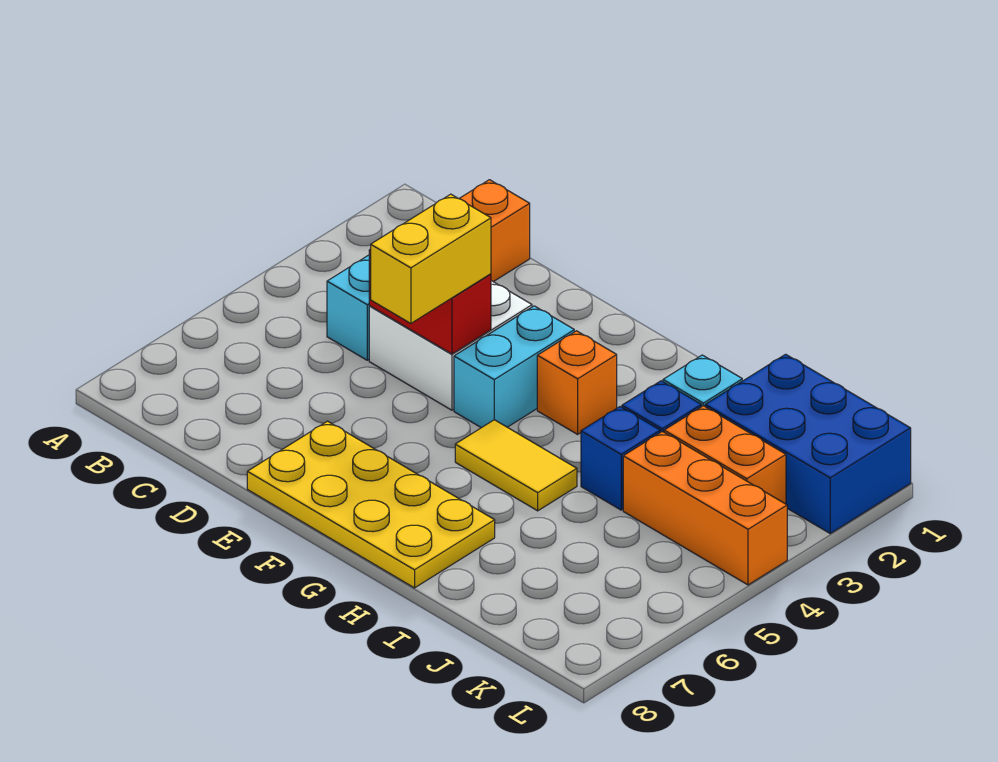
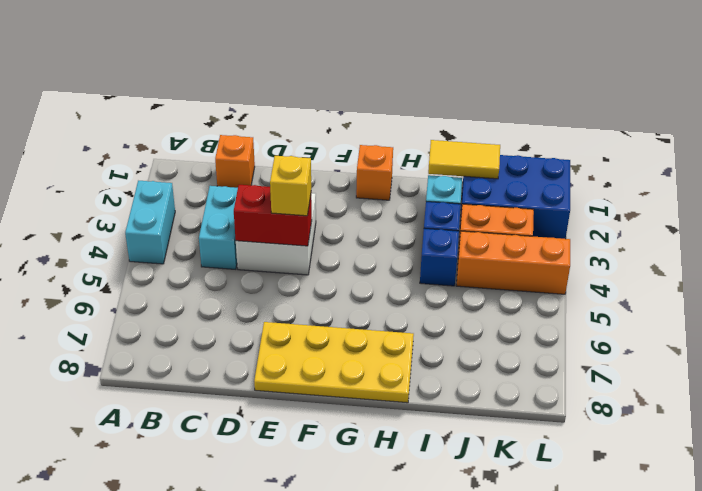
yellow brick E4:E5 level 3 -> yellow brick E4 level 3
cyan brick F3:F4 level 1 -> cyan brick A3:A4 level 1
orange brick G3 level 1 -> orange brick G1 level 1
yellow tile G5:H5 level 1 -> yellow tile I1:J1 level 2

